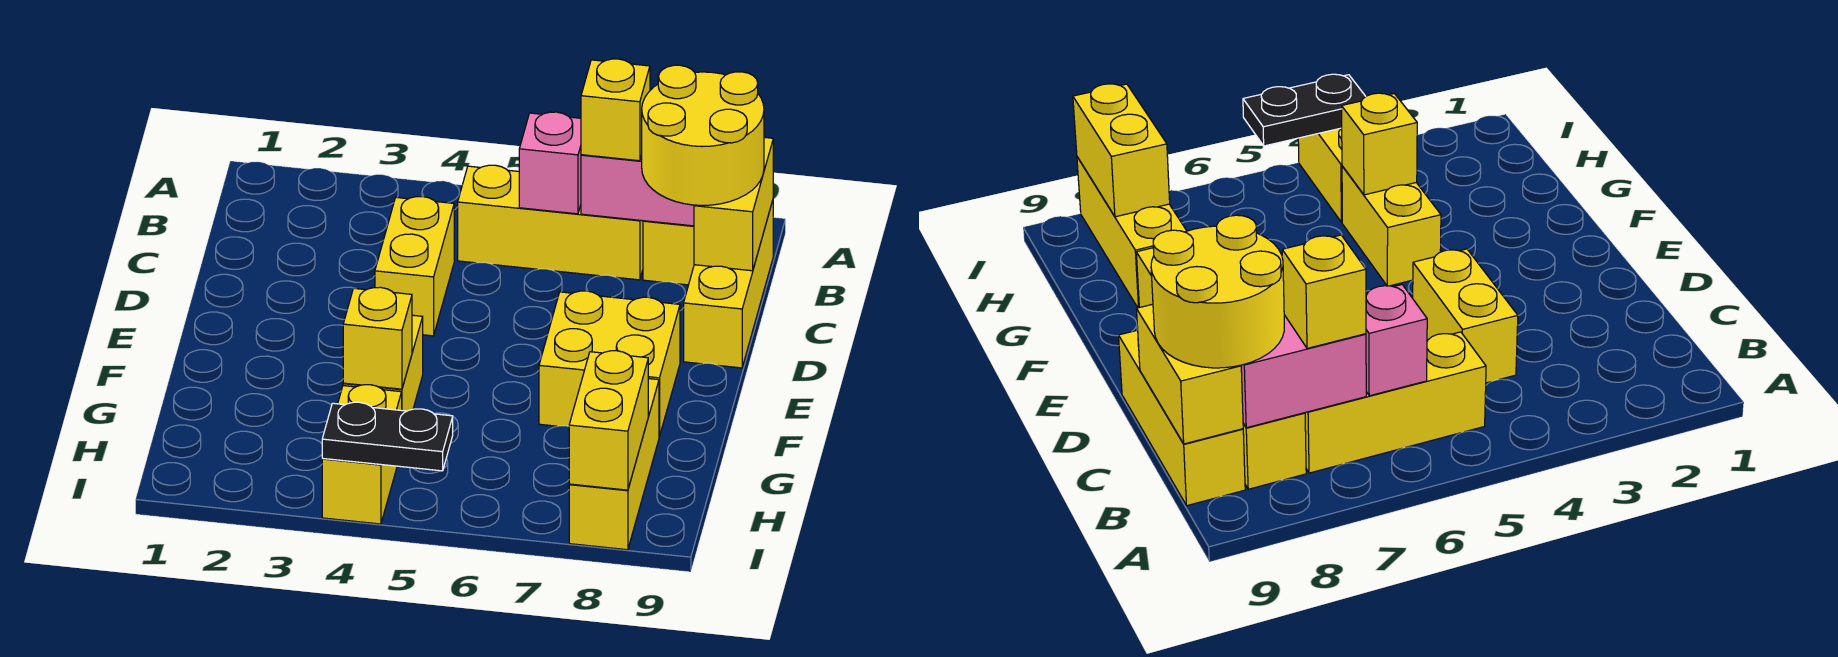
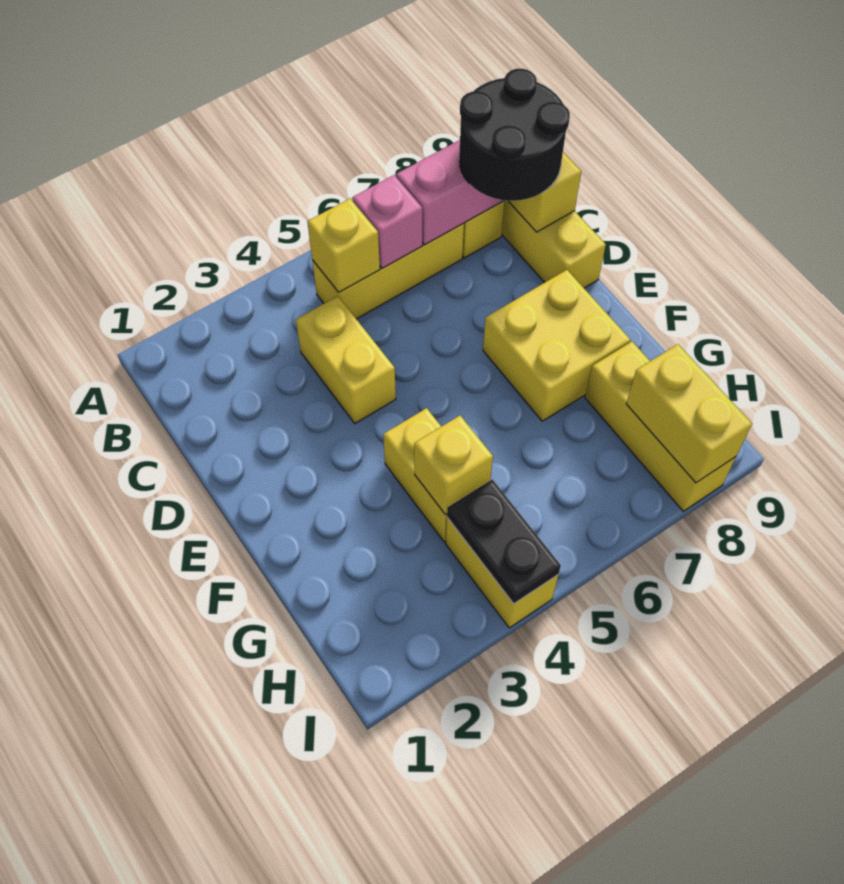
yellow brick B7 level 3 -> yellow brick B5 level 2
yellow round brick B8:C9 level 3 -> black round brick B8:C9 level 3
black plate I4:I5 level 2 -> black plate H4:I4 level 2

